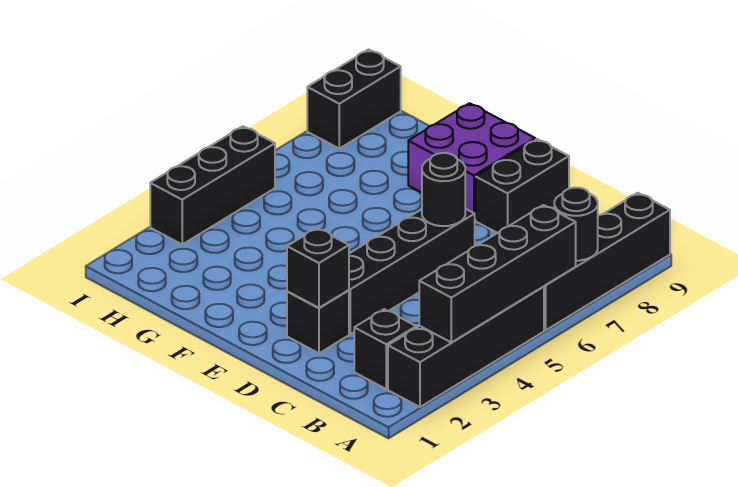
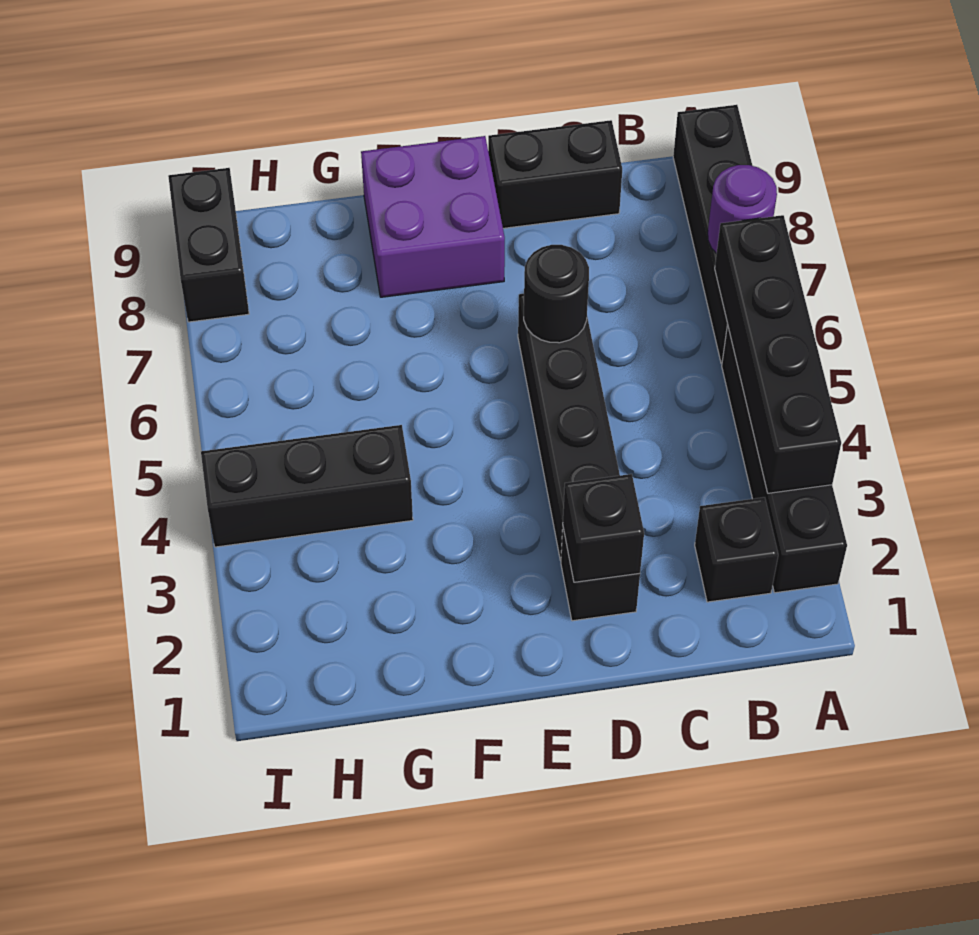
black round brick A7 level 2 -> purple round brick A7 level 2
black brick D8:D9 level 1 -> black brick C9:D9 level 1
black brick I3:I5 level 1 -> black brick G4:I4 level 1

